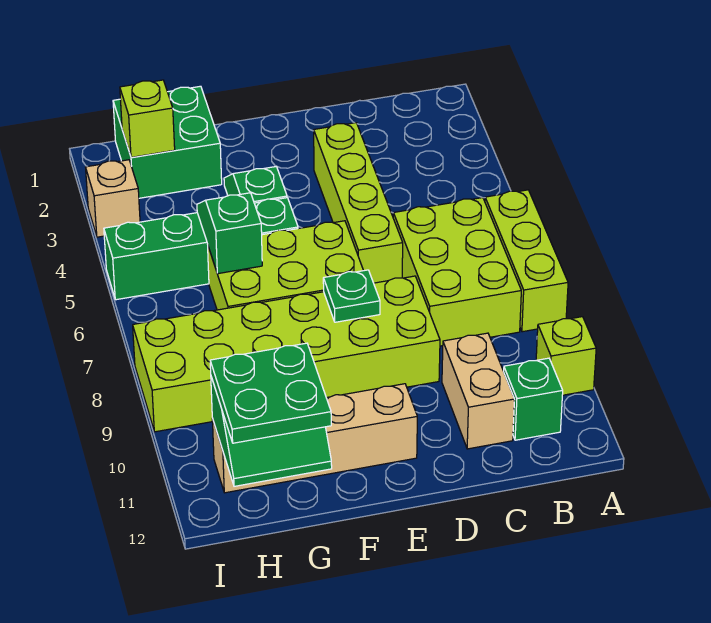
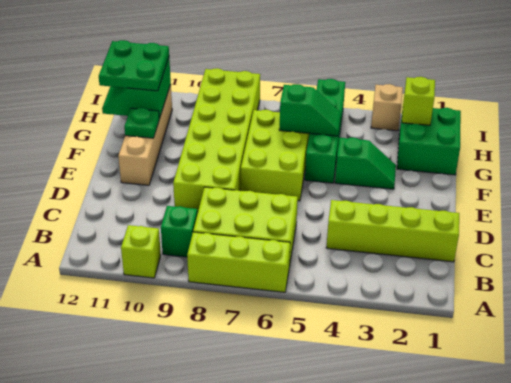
green brick B11 level 1 -> green brick B9 level 1
tan brick C10:C11 level 1 -> none
lime brick D3:D6 level 1 -> lime brick C1:C4 level 1
green plate E8 level 2 -> green plate F11 level 2

